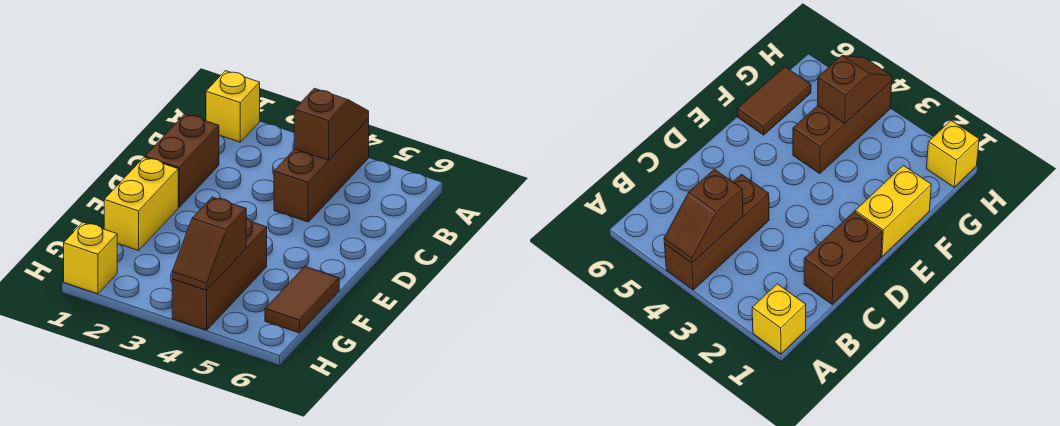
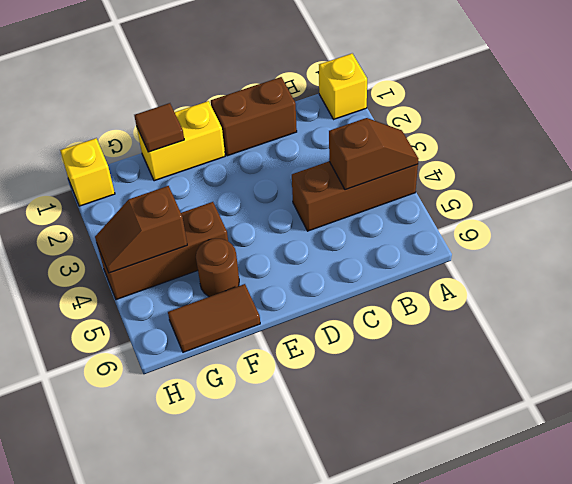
none -> brown tile F1 level 2
none -> brown round brick F5 level 1

